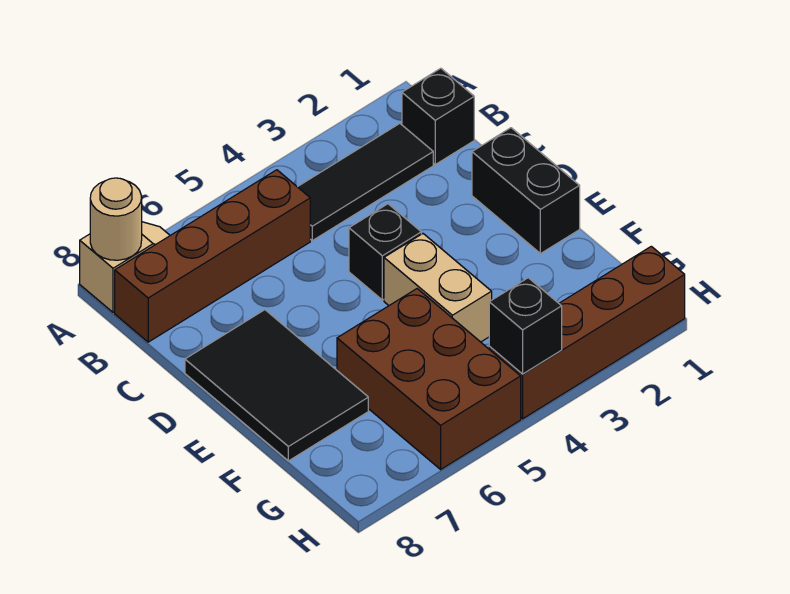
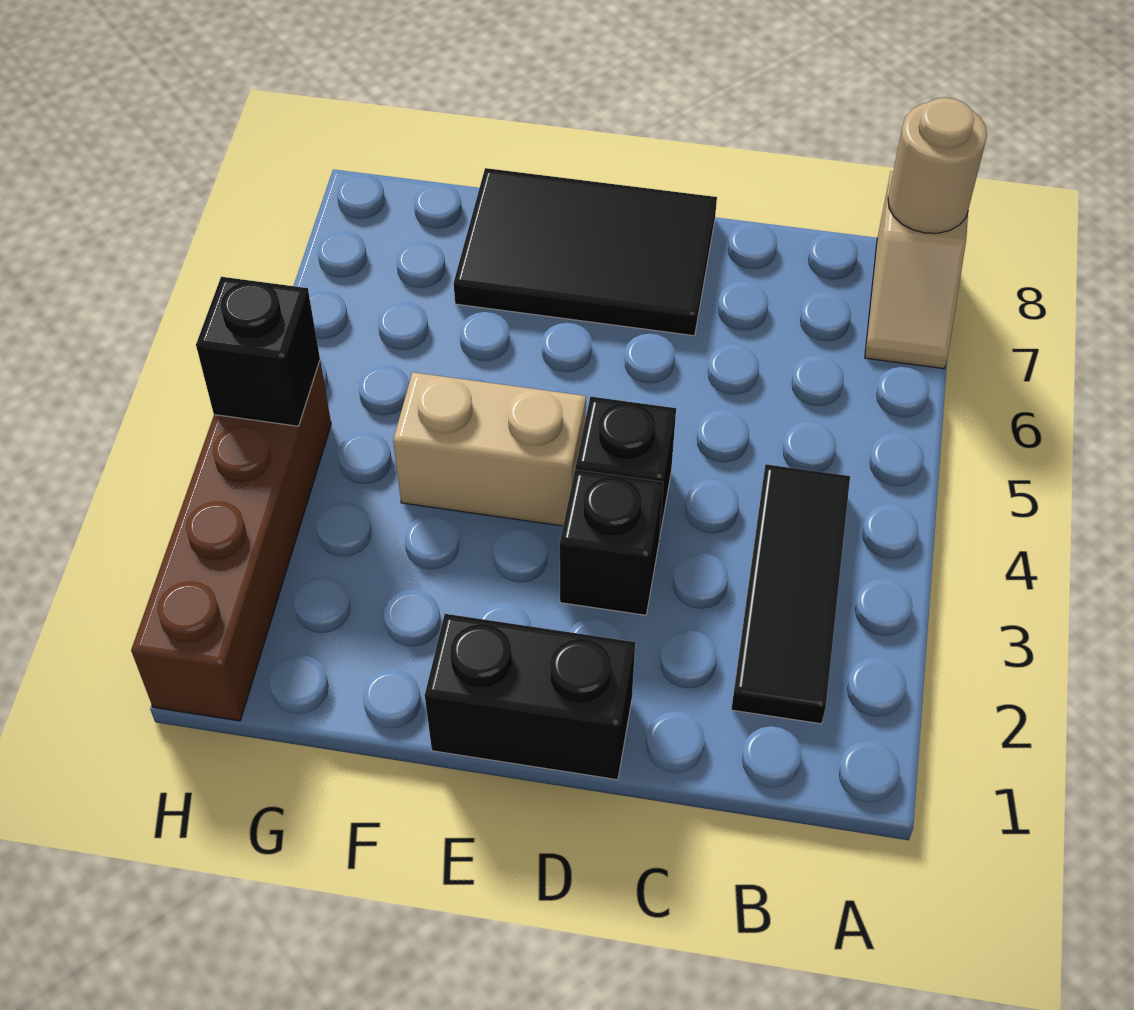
black brick B1 level 1 -> black brick D3 level 1
brown brick B5:B8 level 1 -> none
brown brick F5:H6 level 1 -> none

